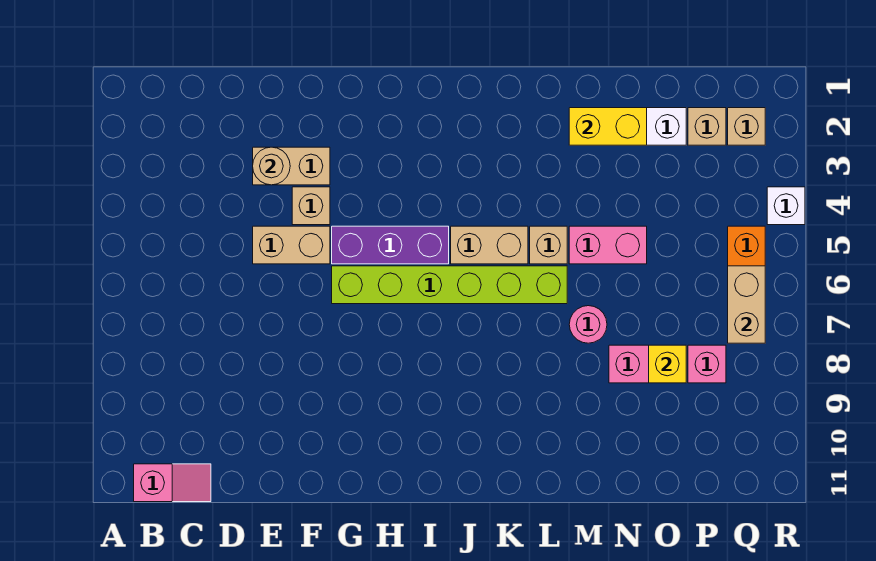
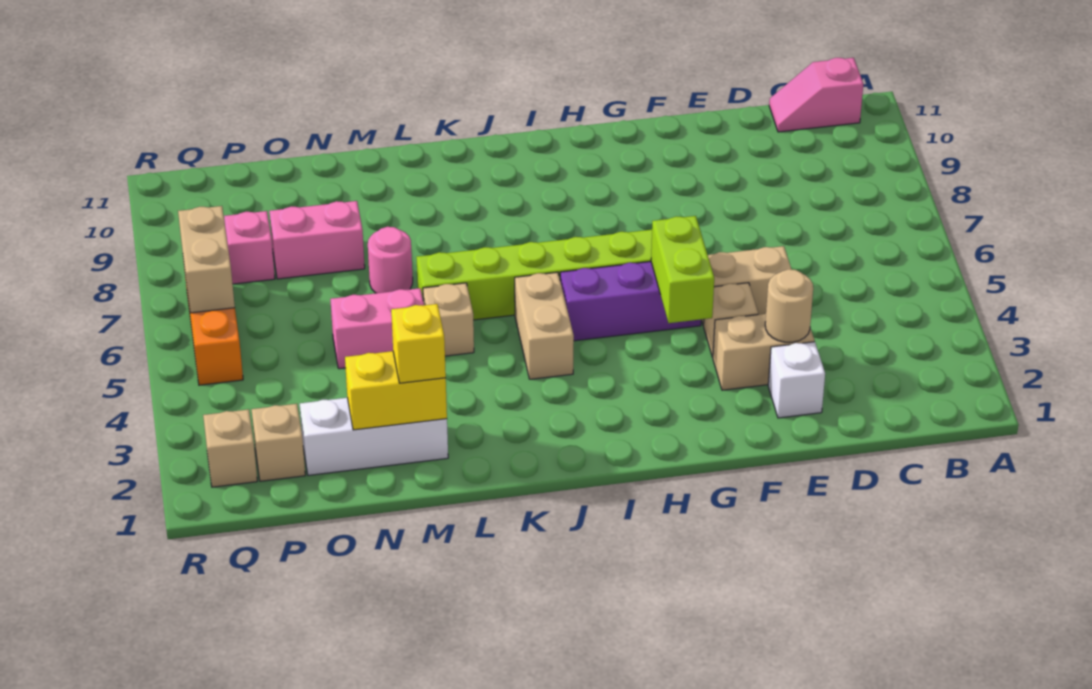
none -> lime brick G4:G5 level 2
tan brick J5:K5 level 1 -> tan brick J4:J5 level 1
yellow brick O8 level 2 -> yellow brick M2 level 3
white brick R4 level 1 -> white brick E2 level 1

